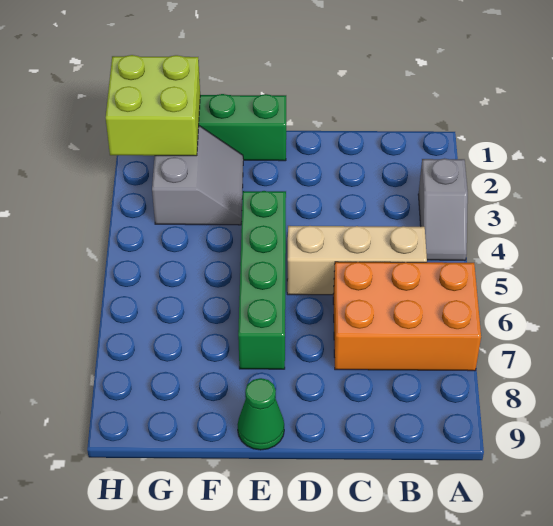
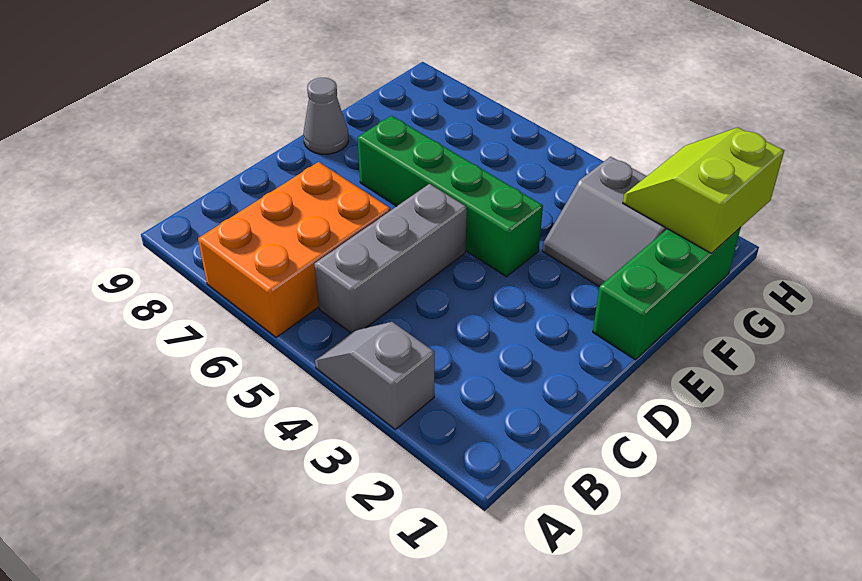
tan brick B5:D5 level 1 -> grey brick B5:D5 level 1
green cone E9 level 1 -> grey cone E9 level 1
lime brick G1:H2 level 2 -> lime slope G1:H2 level 2 top 1

